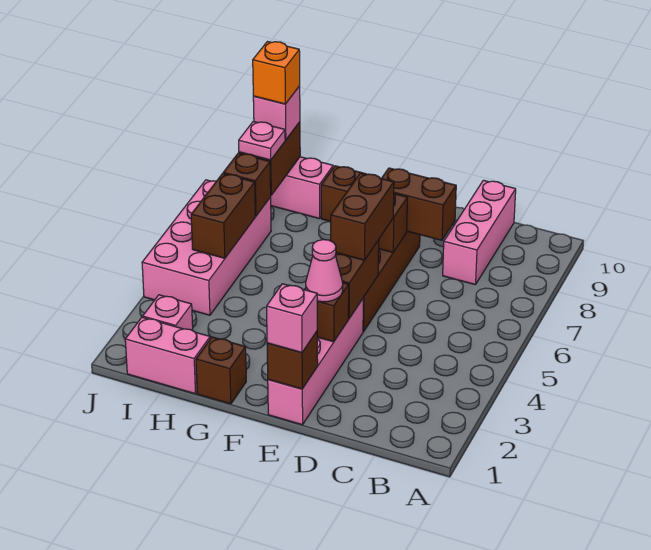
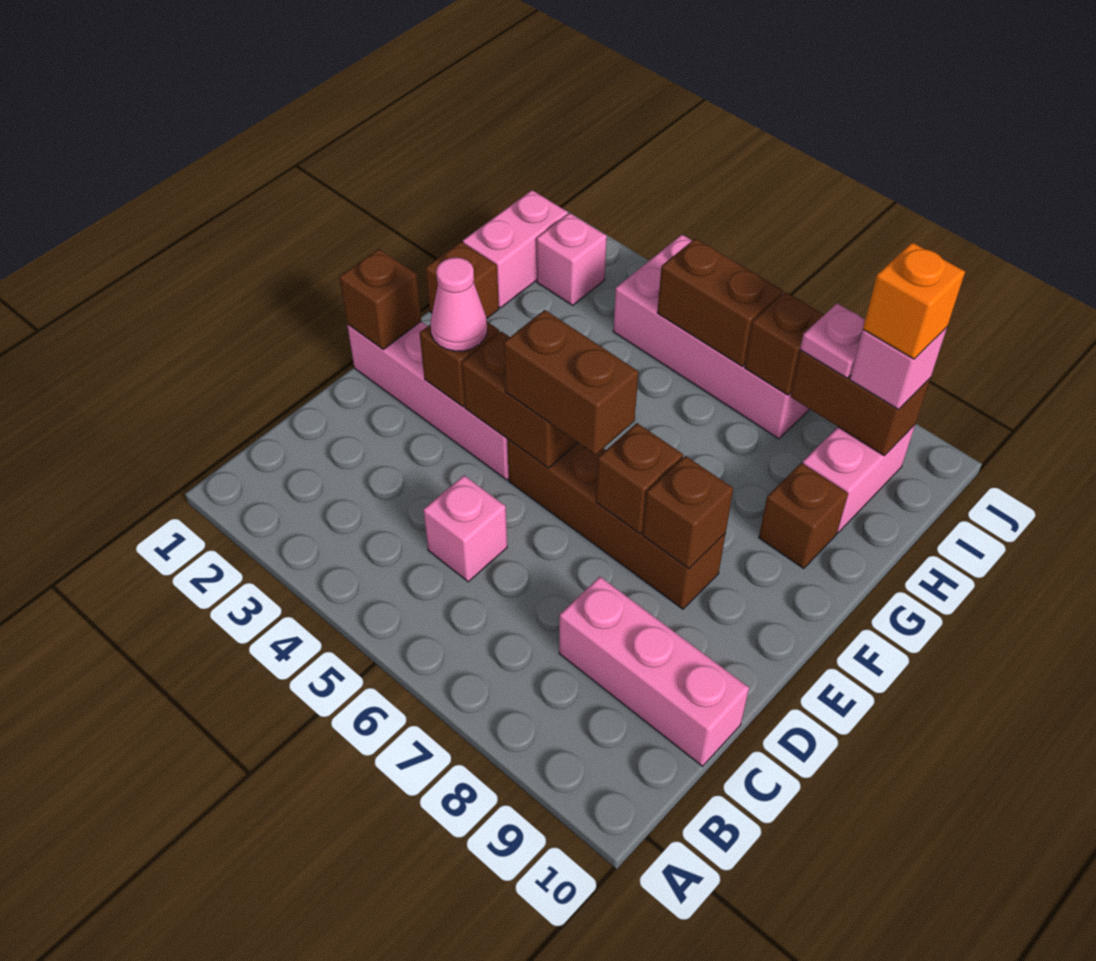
brown brick D8:E8 level 2 -> brown brick E8 level 2
pink brick E1 level 3 -> pink brick C5 level 1

